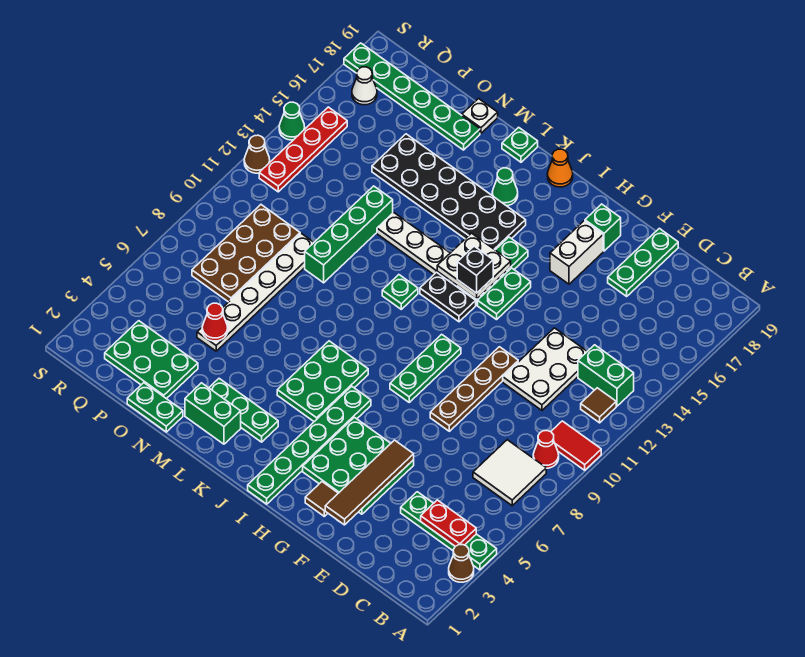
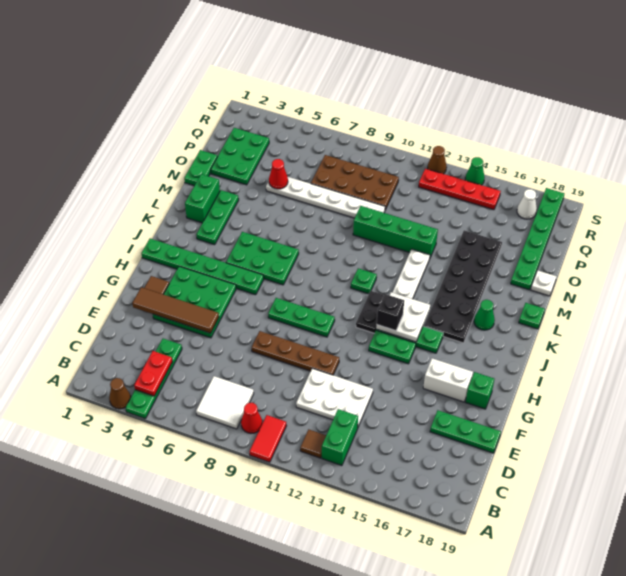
orange cone J19 level 1 -> none

